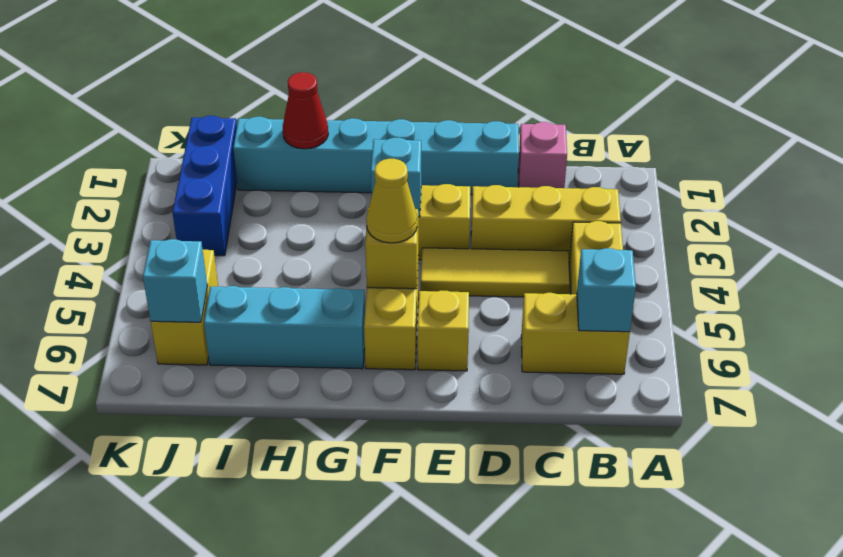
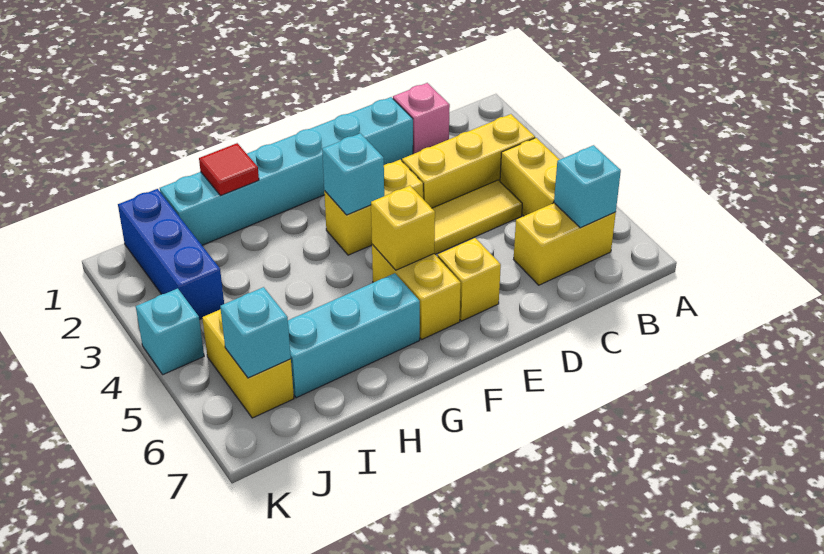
yellow cone F5 level 3 -> none
red cone H1 level 2 -> red tile H1 level 2
none -> cyan brick K4 level 1

